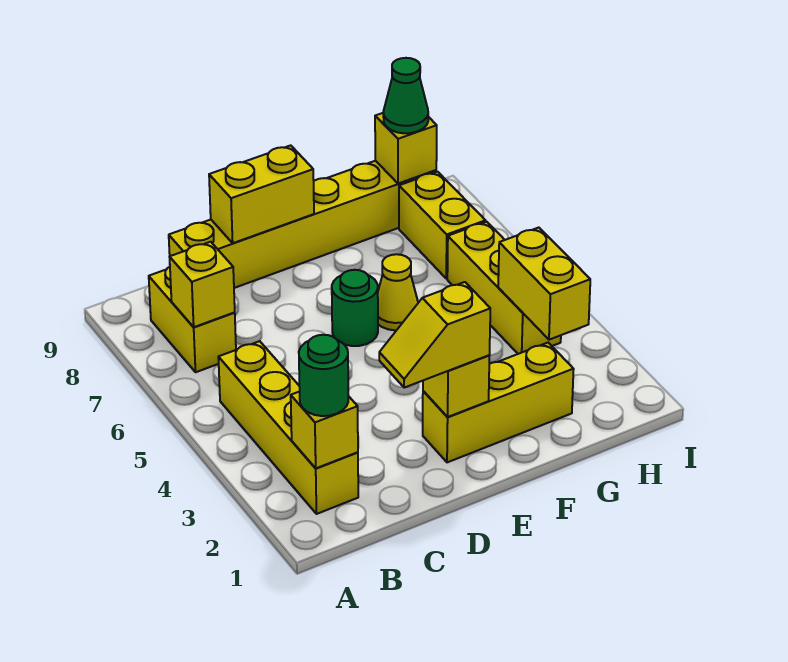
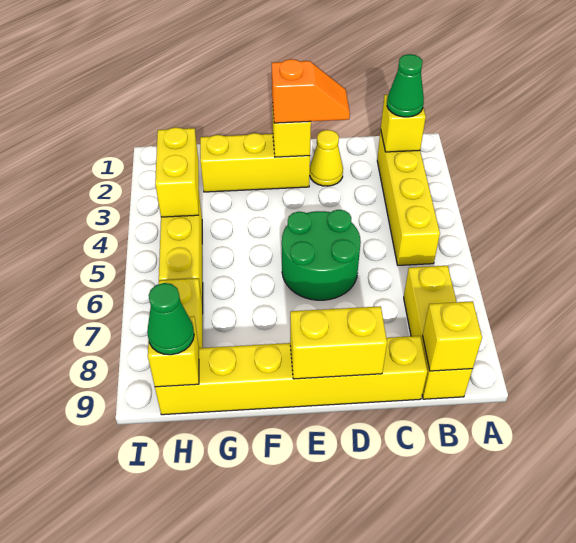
green round brick B2 level 3 -> green cone B2 level 3
yellow brick B7:B8 level 1 -> yellow brick B7:B9 level 1
yellow brick B7 level 2 -> yellow brick B9 level 2
yellow slope D2:E2 level 3 top E -> orange slope D2:E2 level 3 top E
green round brick E6 level 1 -> green round brick D5:E6 level 1
yellow cone F6 level 1 -> yellow cone D2 level 1

